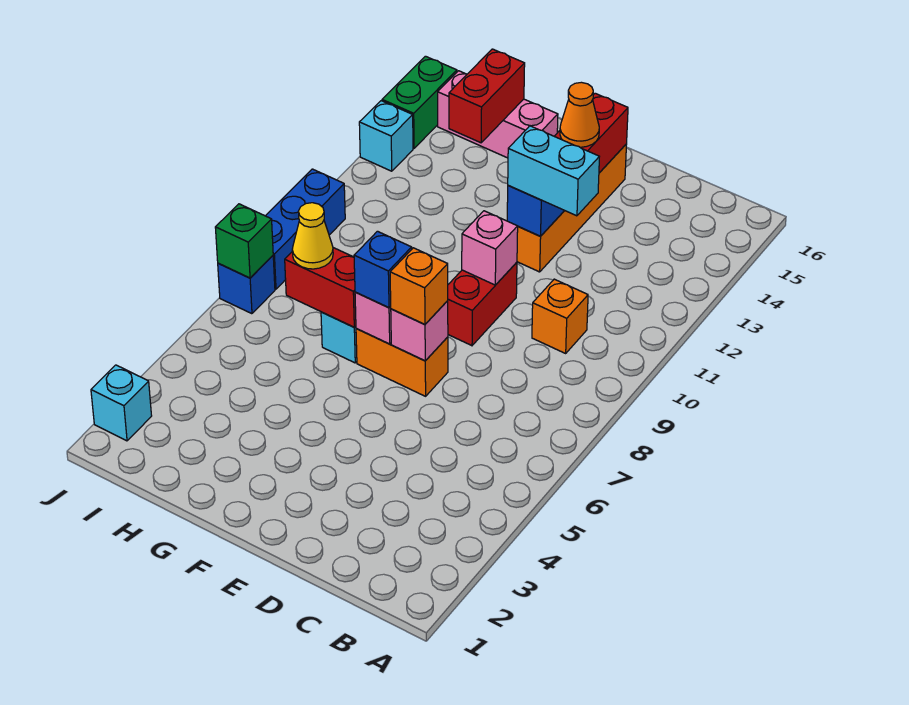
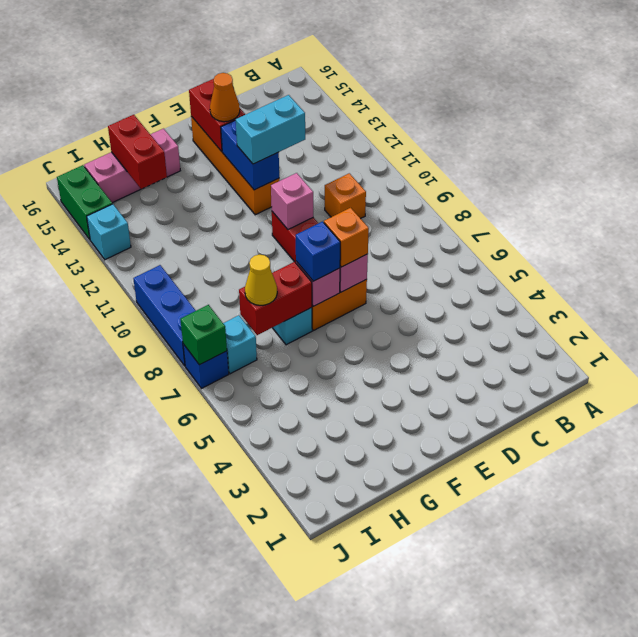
cyan brick J2 level 1 -> cyan brick I7 level 1

